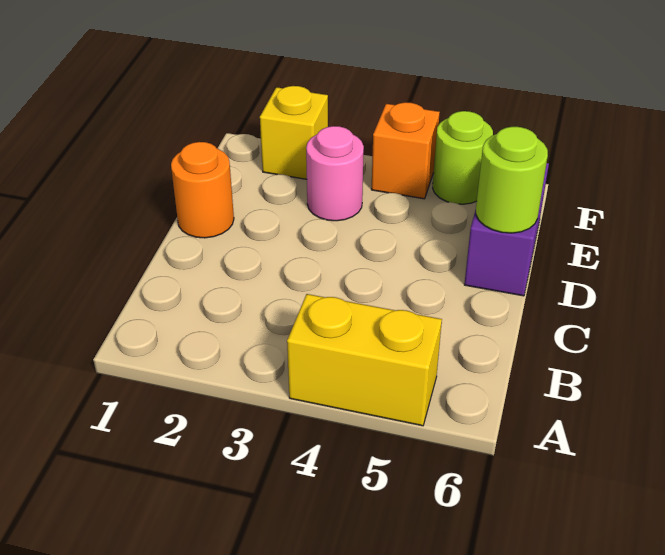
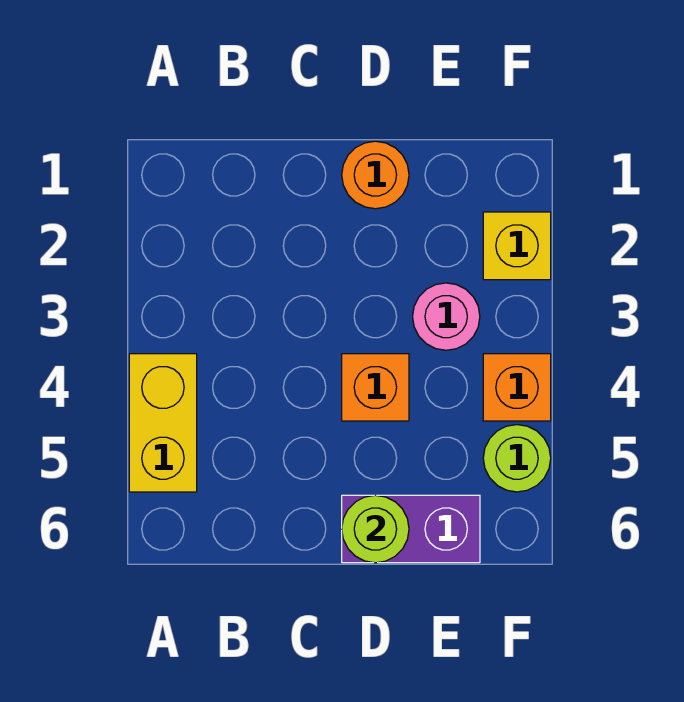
none -> orange brick D4 level 1

